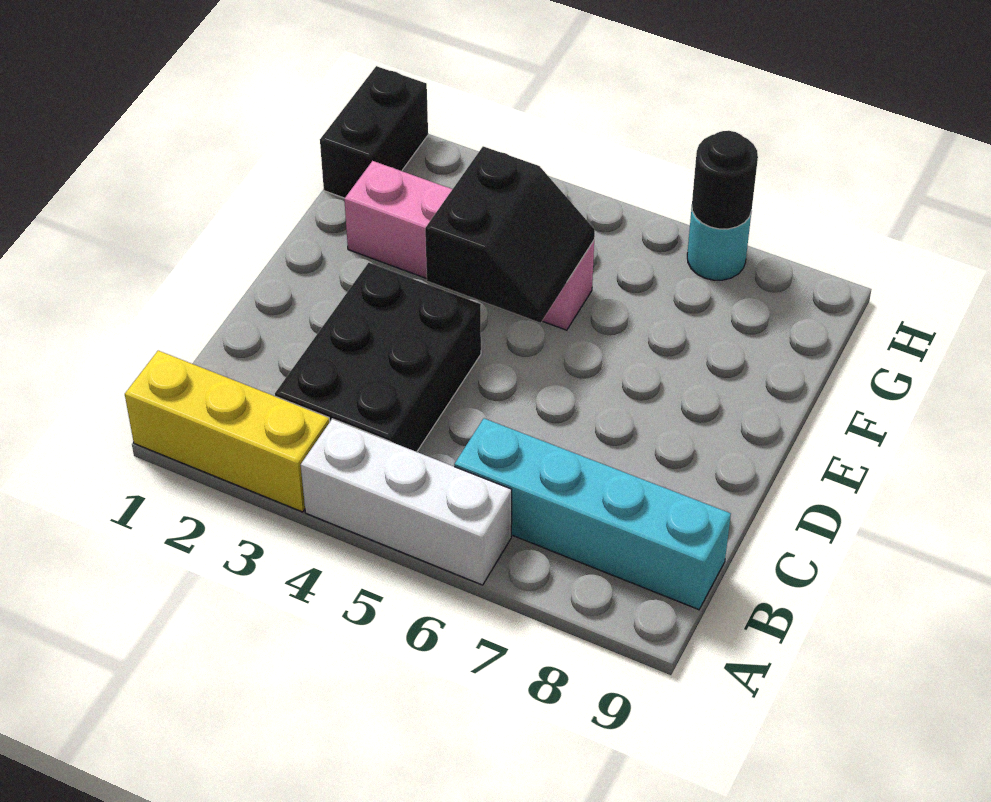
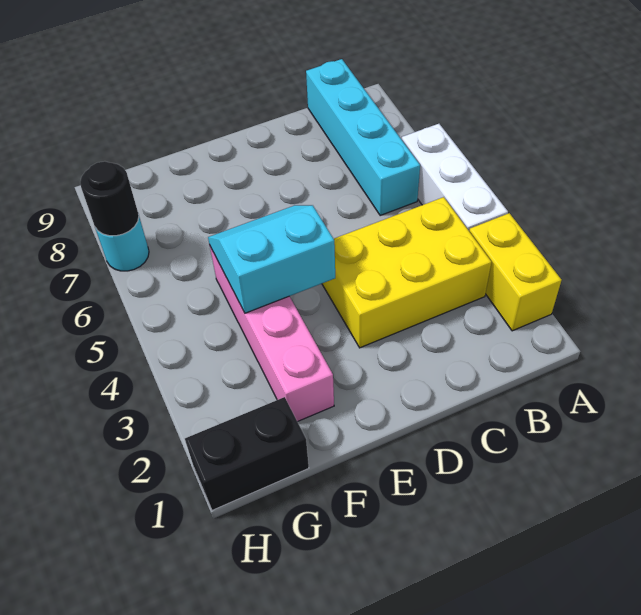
yellow brick A1:A3 level 1 -> yellow brick A2:A3 level 1
black brick B3:D4 level 1 -> yellow brick B3:D4 level 1
black slope E4:F5 level 2 top 4 -> cyan slope E4:F5 level 2 top 4

